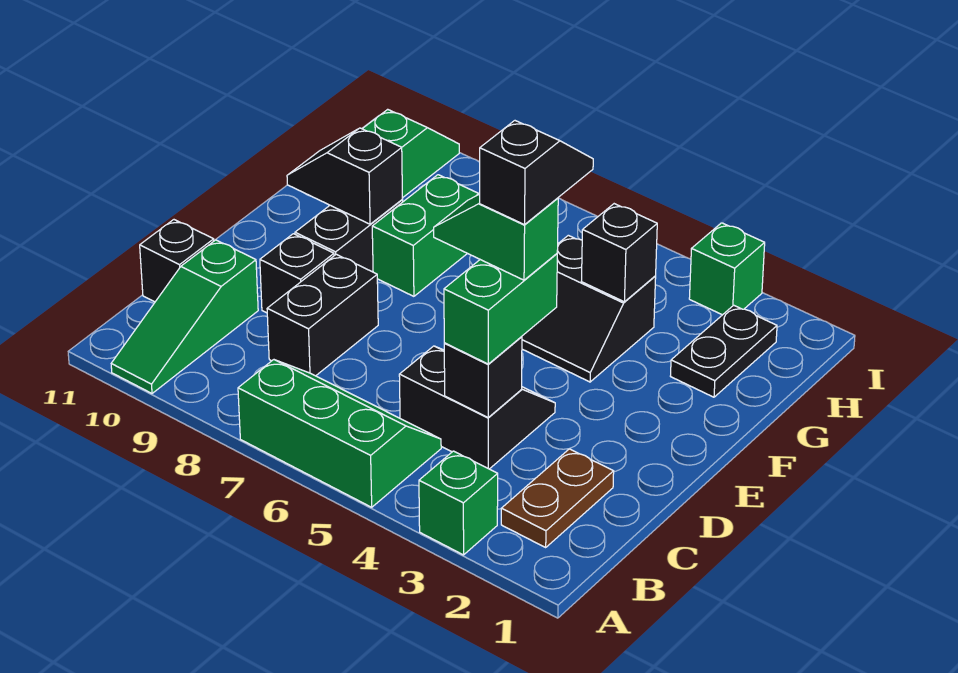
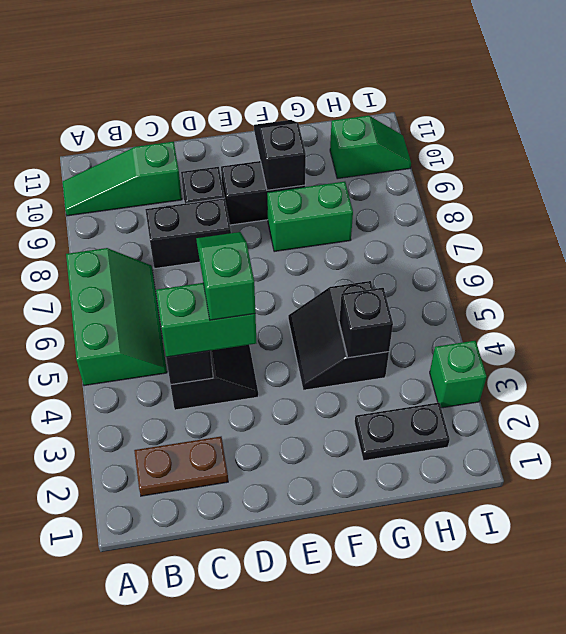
green brick A3 level 1 -> none
black brick C11 level 1 -> none
black slope D4:E4 level 5 top D -> none

